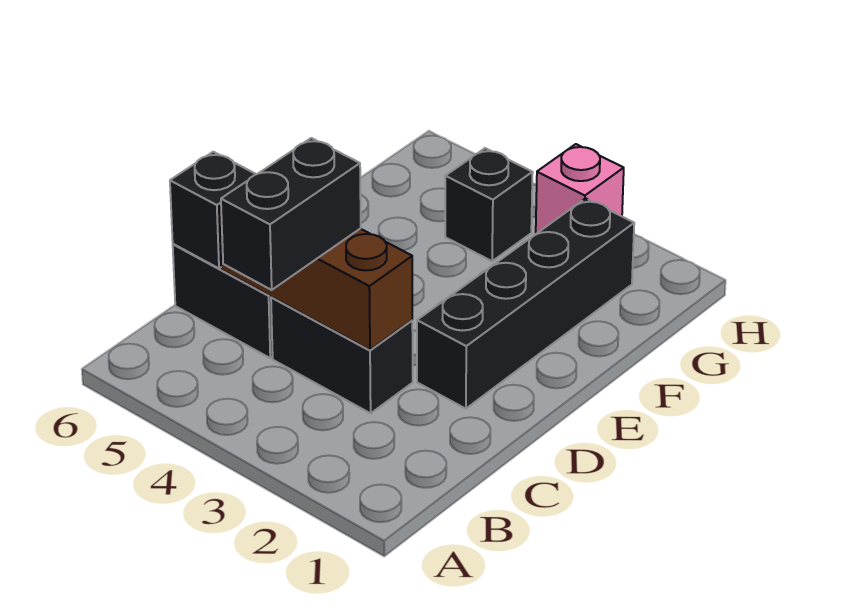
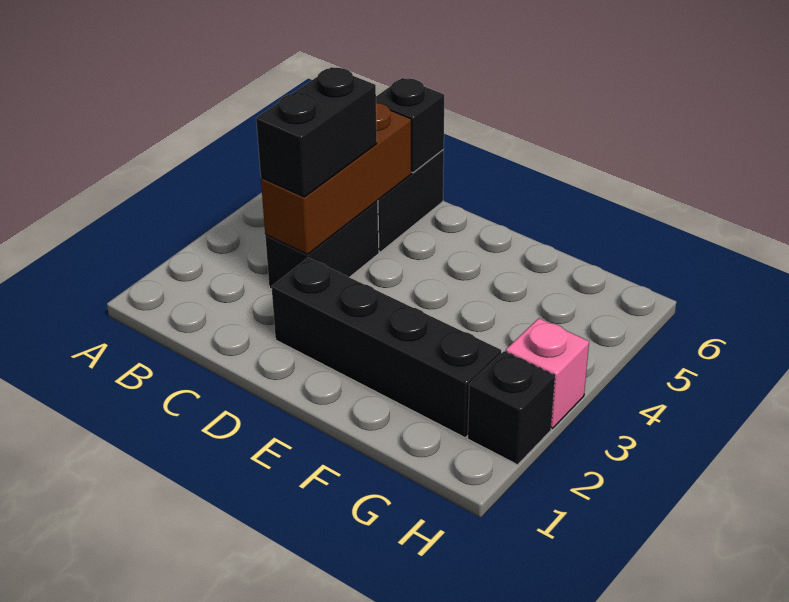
black brick B4:C4 level 3 -> black brick C3:C4 level 3
black brick G4 level 1 -> black brick H2 level 1

